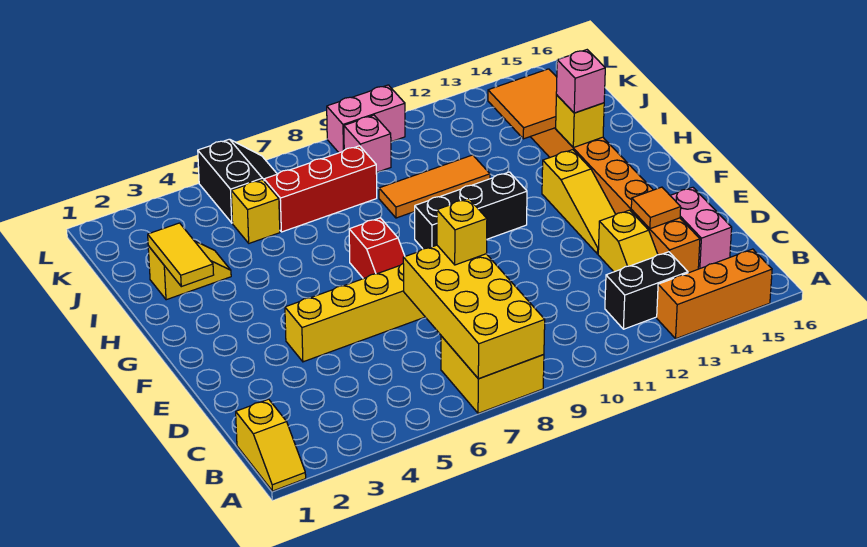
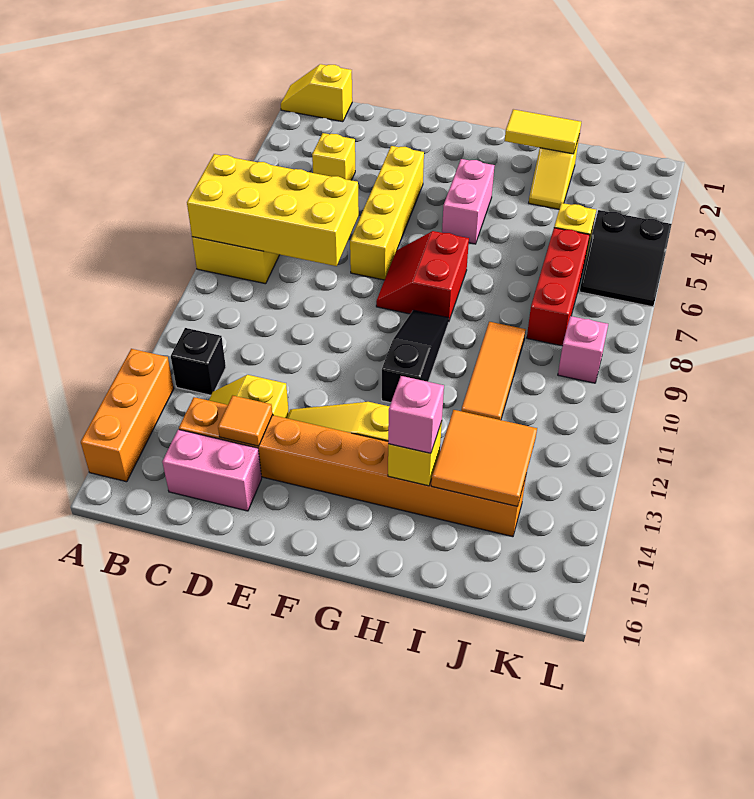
black brick B12:B13 level 1 -> black brick B12 level 1
yellow brick D8 level 3 -> yellow brick C4 level 1
red slope F7:G7 level 1 top G -> red slope F7:G8 level 1 top G
black brick G9:G11 level 1 -> black slope G9:G11 level 1 top 11
pink brick L9:L10 level 1 -> pink brick G4:G5 level 1

